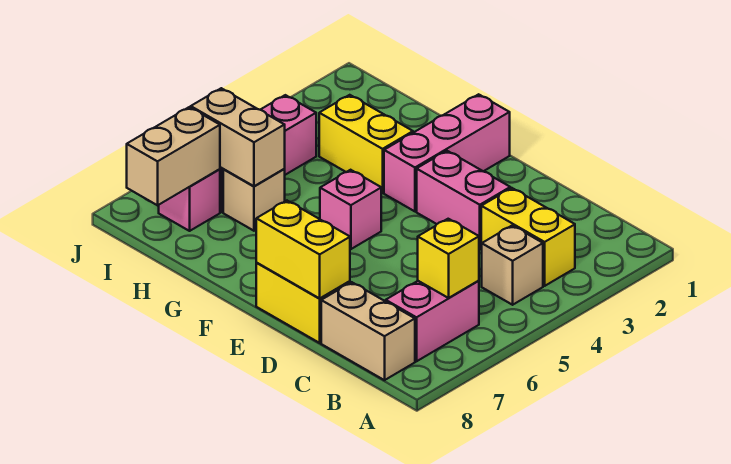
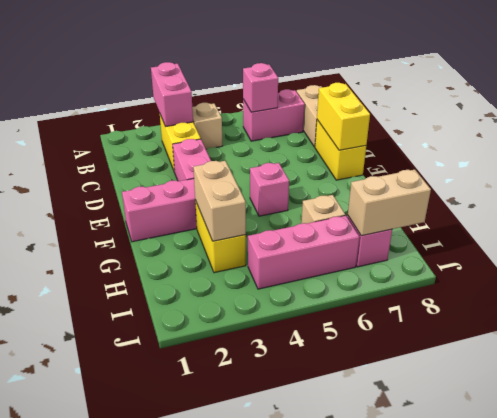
none -> pink brick A3:B3 level 2
yellow brick B6 level 2 -> pink brick B6 level 2
tan brick H6:I6 level 2 -> tan brick G3:H3 level 2

